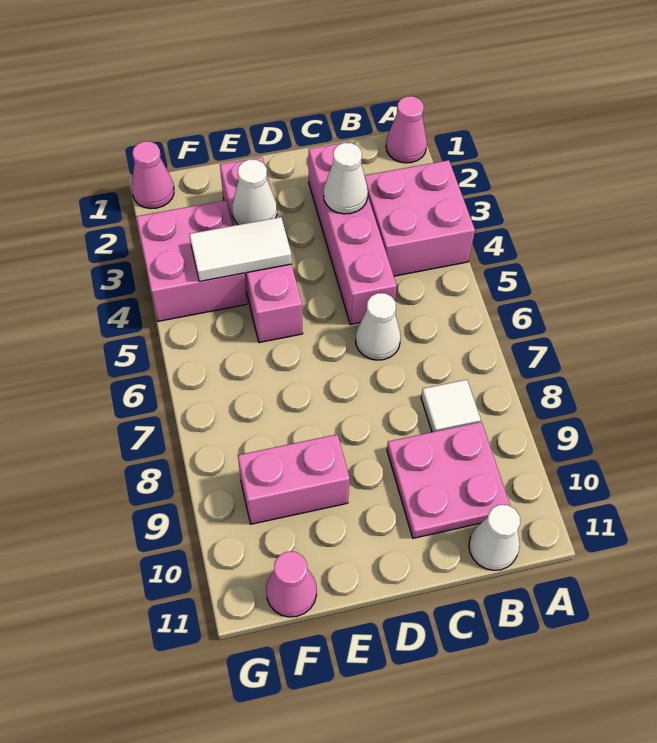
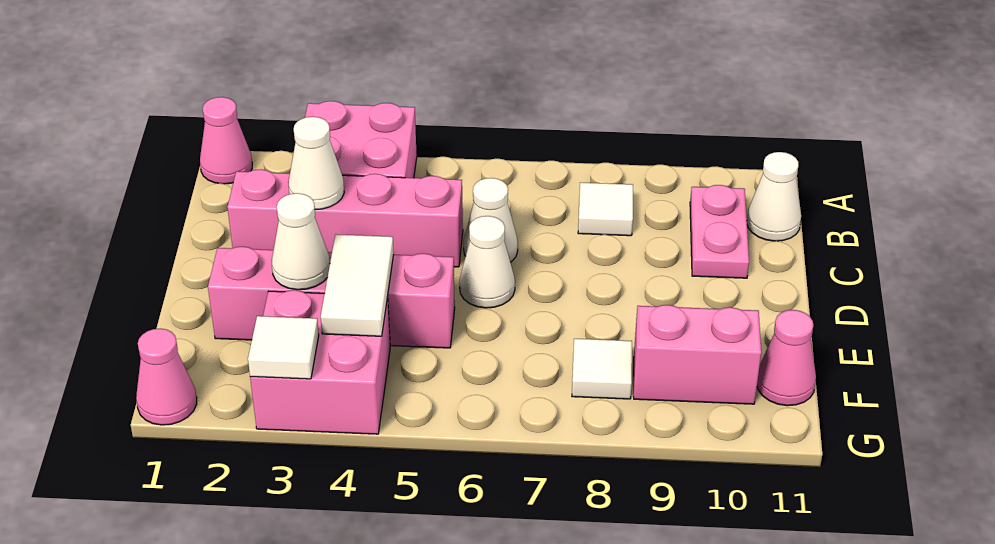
pink plate B9:C10 level 1 -> pink plate B10:C10 level 1
none -> white cone D6 level 1
pink brick E9:F9 level 1 -> pink brick F9:F10 level 1
none -> white tile F8 level 1
none -> white tile G3 level 2

